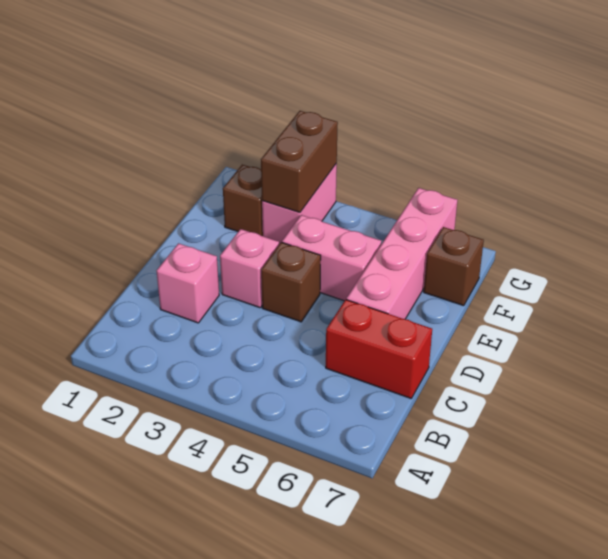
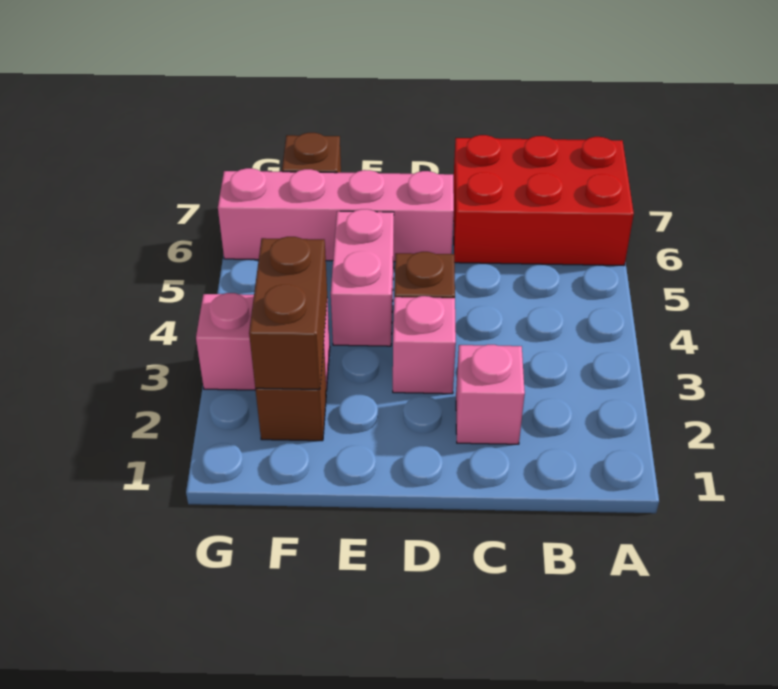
red brick C6:C7 level 1 -> red brick A6:C7 level 1
brown brick F3:G3 level 2 -> brown brick F2:F3 level 2

